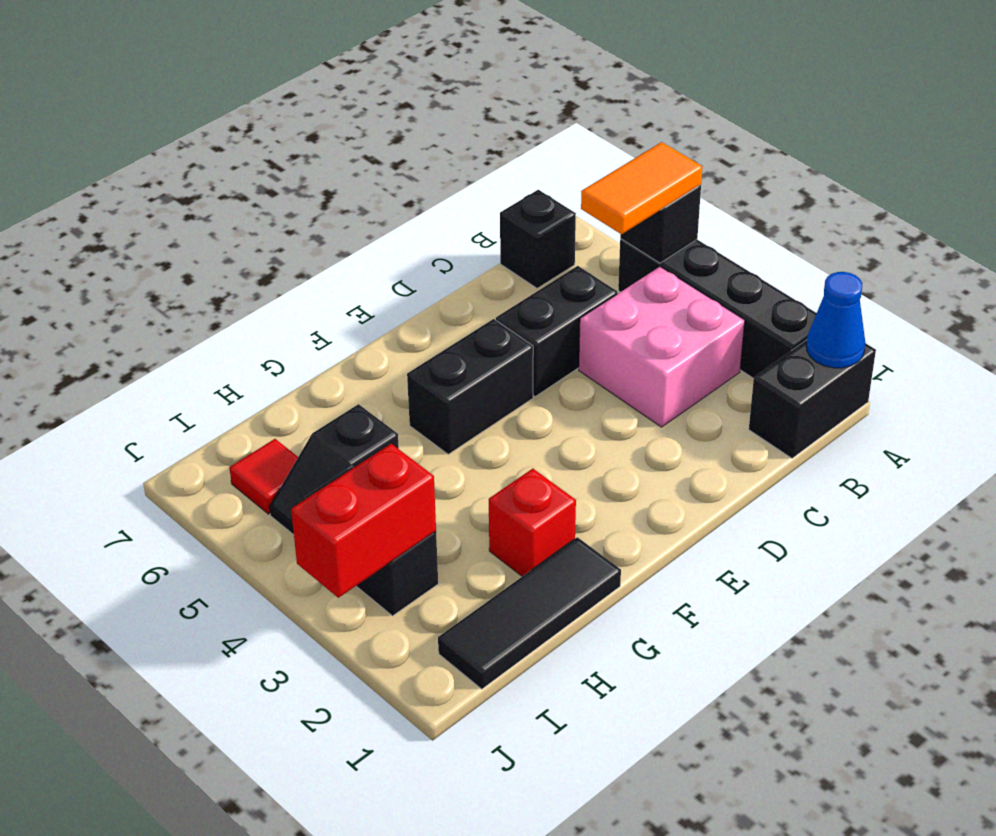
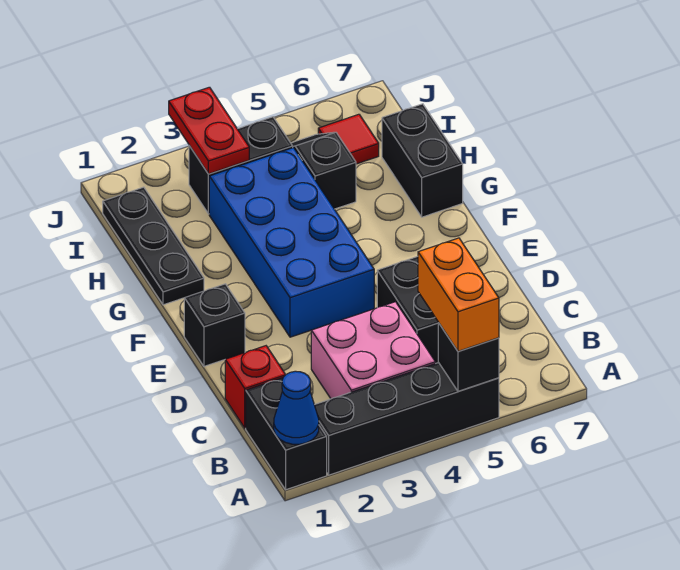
orange tile A5:B5 level 3 -> orange brick A5:B5 level 3
black brick B7 level 1 -> black brick E1 level 1
none -> blue brick E3:H4 level 1
black brick E5:F5 level 1 -> black brick G7:H7 level 1
black tile G1:I1 level 1 -> black plate G1:I1 level 1
red brick G2 level 1 -> red brick C1 level 1
red brick I3:J3 level 2 -> red plate I3:J3 level 2

